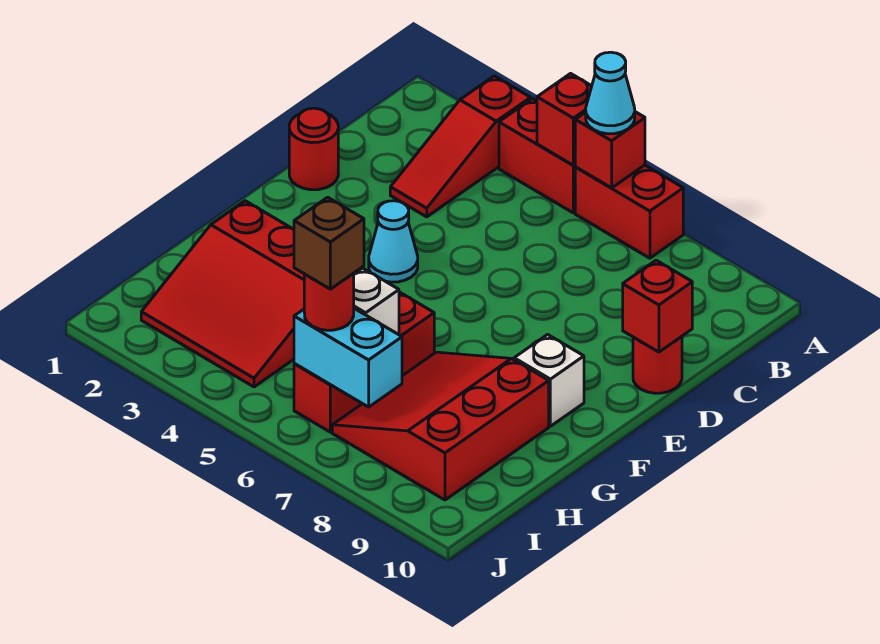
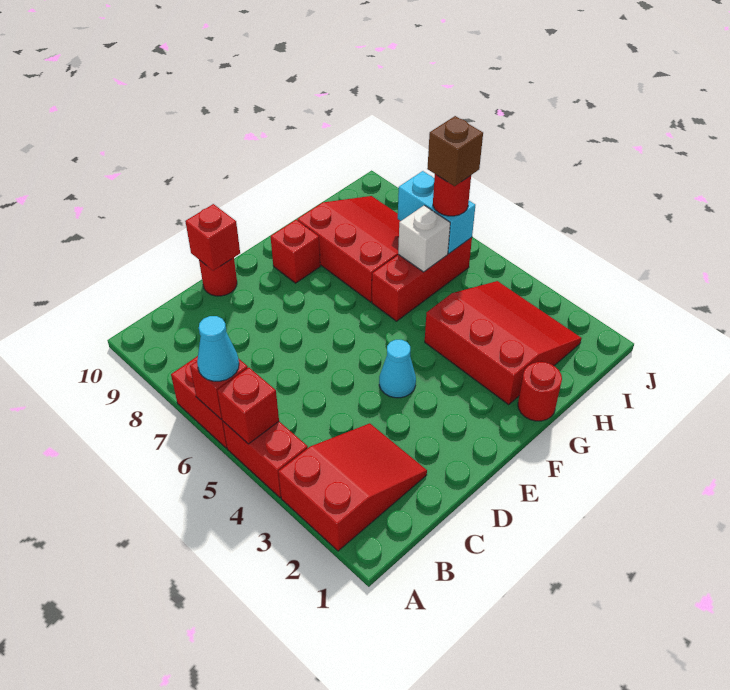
red slope A3:C3 level 1 top A -> red slope A2:C3 level 1 top A
red round brick D1 level 1 -> red round brick G1 level 1
white brick F9 level 1 -> red brick F9 level 1
red slope G7:I9 level 1 top 9 -> red slope G7:I9 level 1 top G

